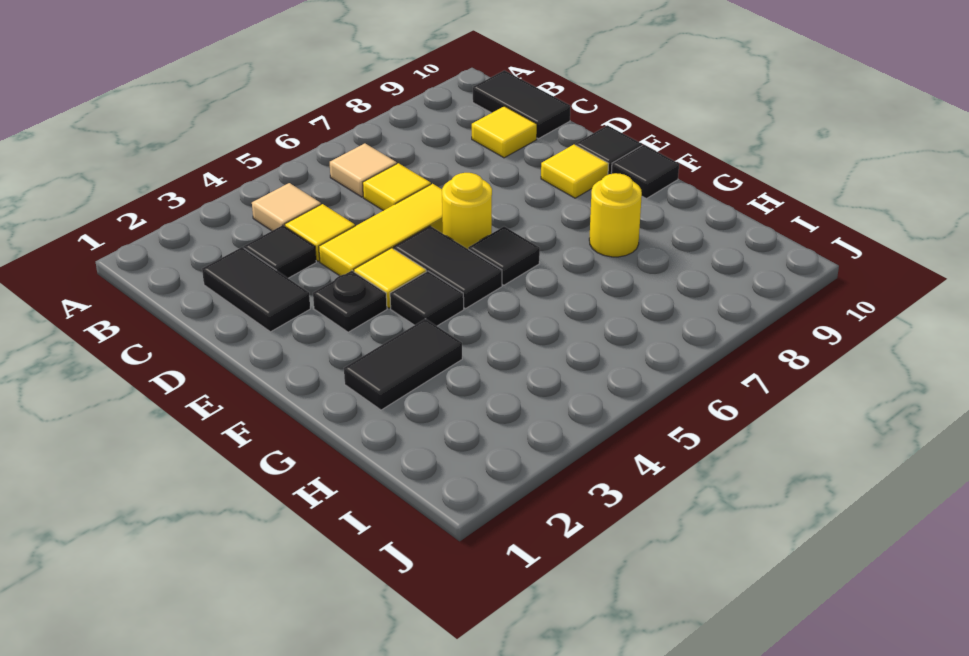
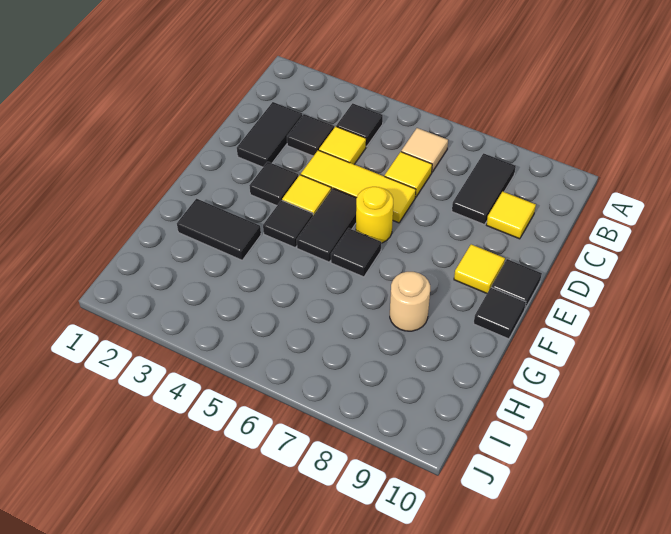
tan tile B4 level 1 -> black tile B4 level 1
black tile B10:C10 level 1 -> black tile B8:C8 level 1
black plate E3 level 1 -> black tile E3 level 1
yellow round brick G8 level 1 -> tan round brick G8 level 1

